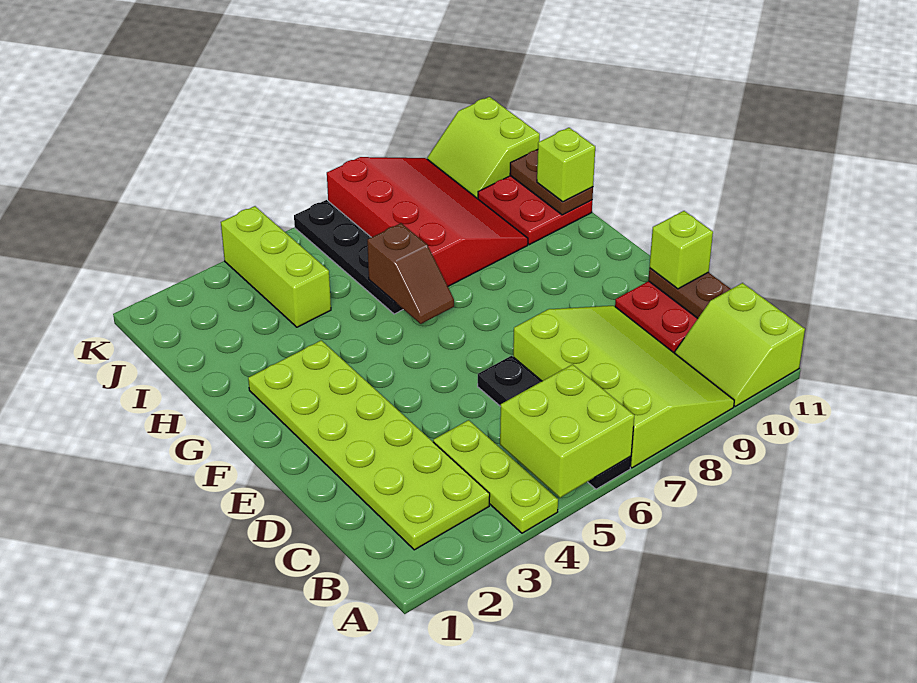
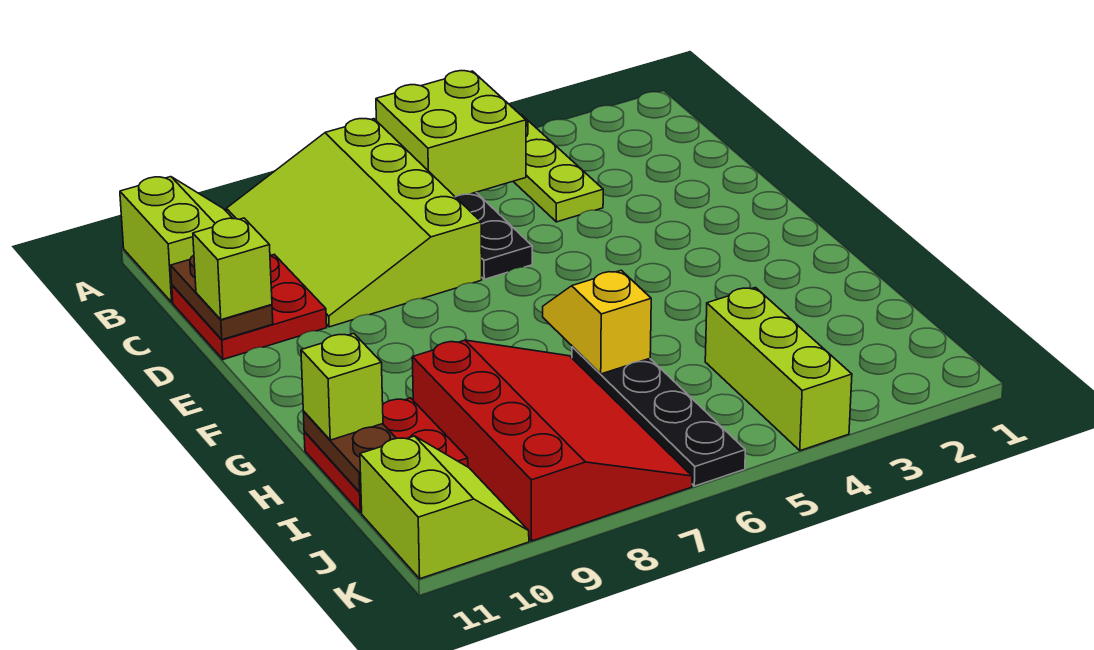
lime plate B2:G3 level 1 -> none
brown slope G6:H6 level 2 top H -> yellow slope G6:H6 level 2 top H
red slope H7:K9 level 1 top 7 -> red slope H7:K9 level 1 top 9

